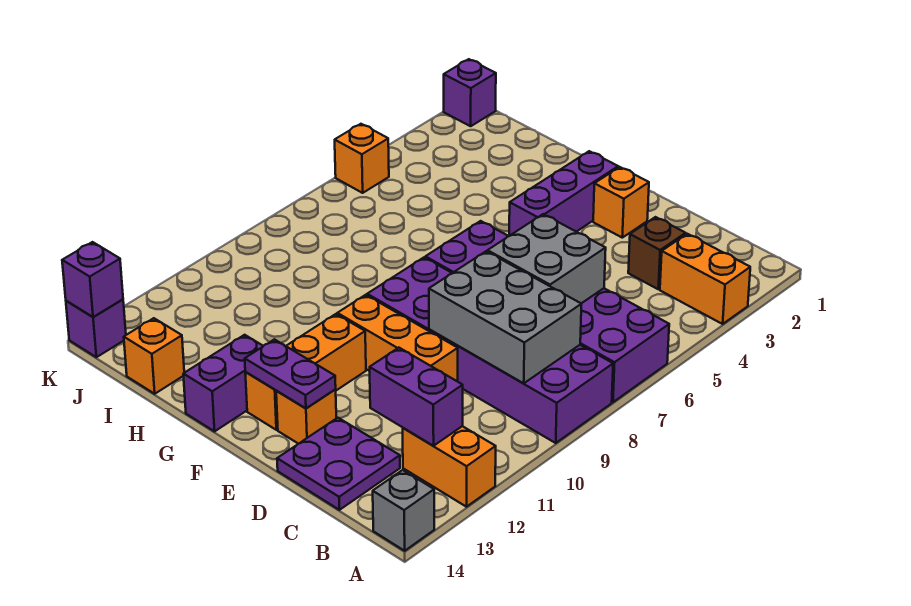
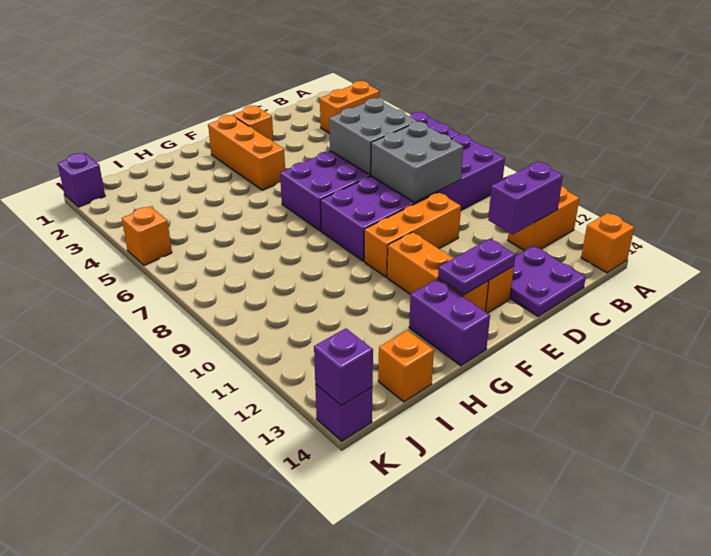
grey brick A14 level 1 -> orange brick A14 level 1
grey brick B8:D9 level 2 -> grey brick C8:D9 level 2
brown brick C3 level 1 -> none
purple brick F2:F4 level 1 -> orange brick F2:F4 level 1

